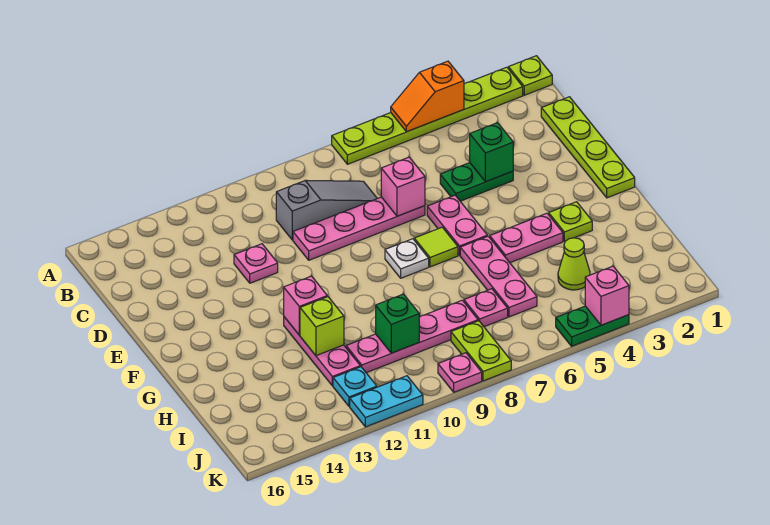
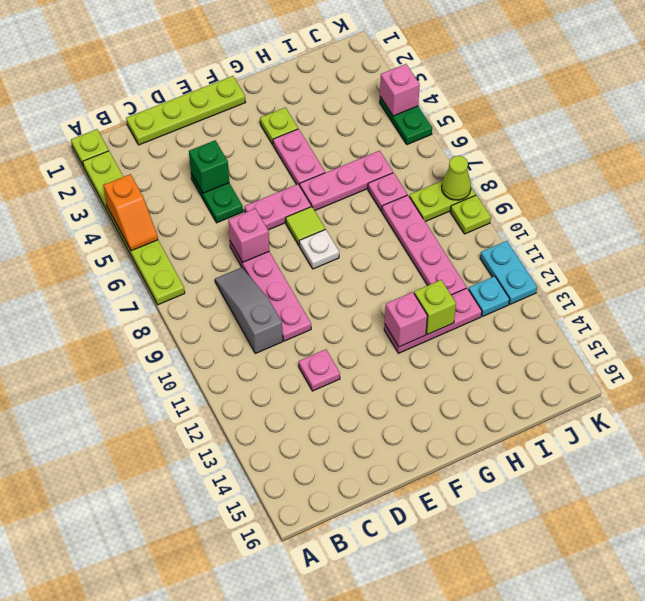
lime cone I4 level 1 -> lime cone K8 level 2
green brick I10 level 2 -> none
pink plate K9 level 1 -> lime plate K9 level 1

